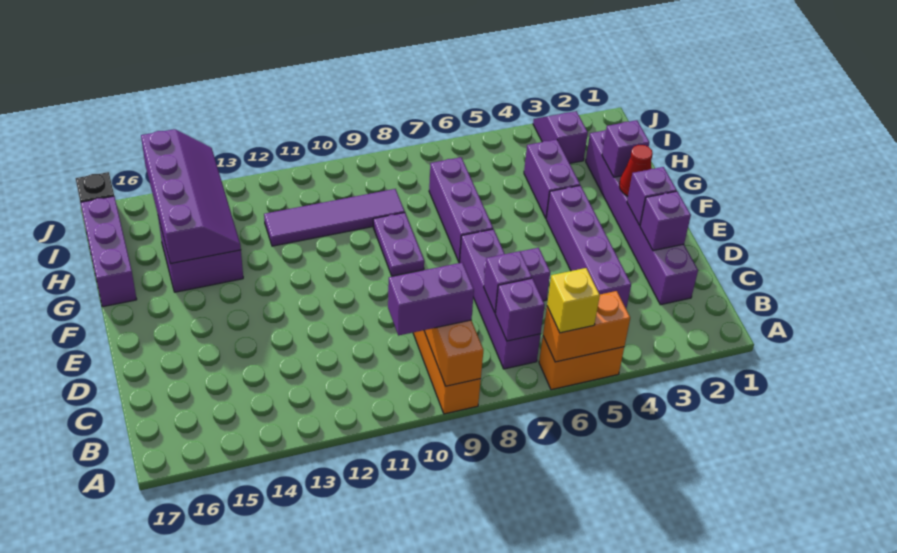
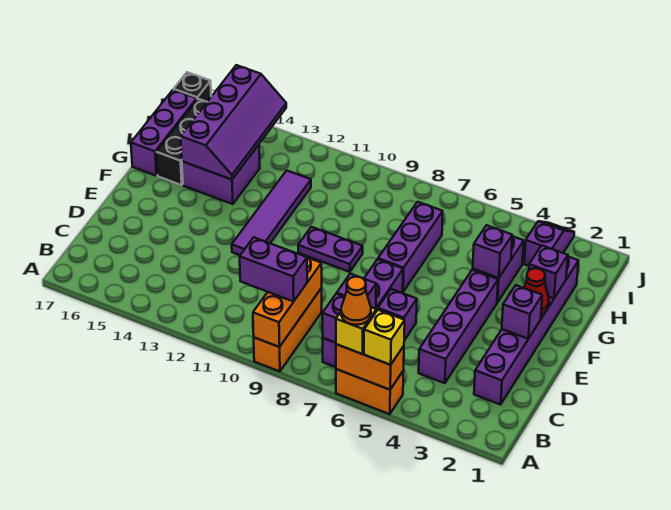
none -> yellow brick A5 level 3
none -> orange cone A6 level 4
purple brick D2 level 2 -> purple brick G4 level 2
purple plate F9:G9 level 1 -> purple plate F9:F10 level 1
none -> black brick G16:I16 level 1
purple tile H9:H12 level 1 -> purple tile E12:H12 level 1

